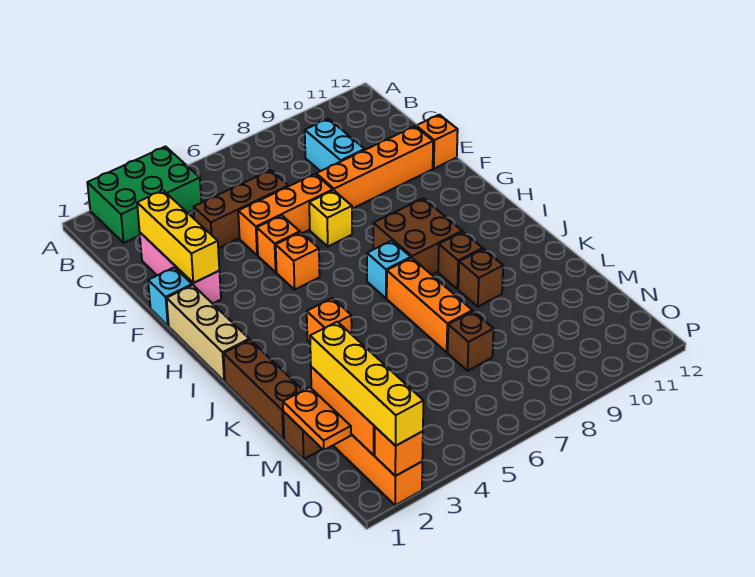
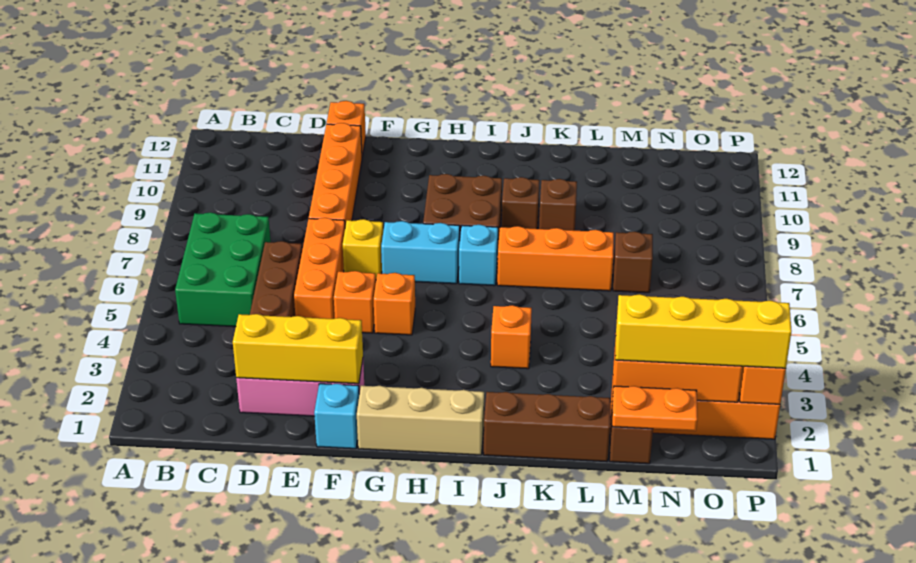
green brick A2:B4 level 1 -> green brick B5:C7 level 1
cyan brick C9:D9 level 1 -> cyan brick G7:H7 level 1

